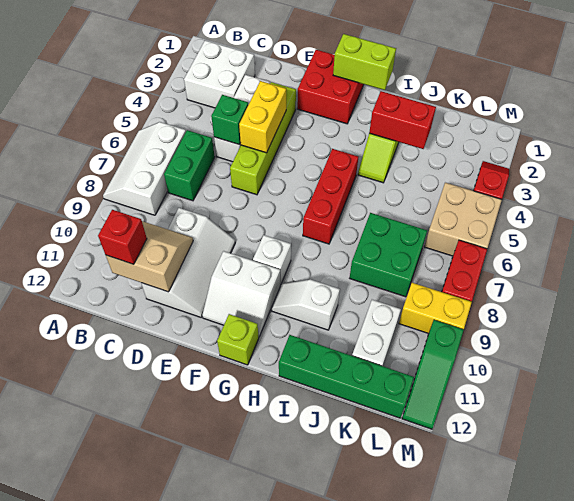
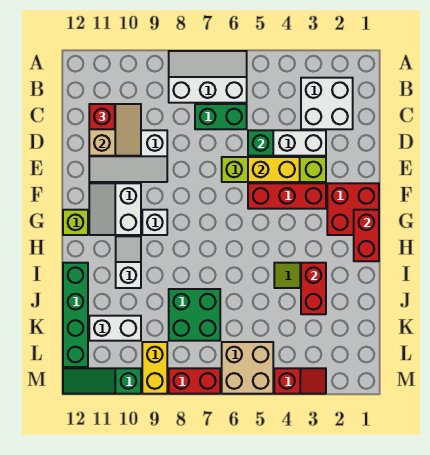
lime brick G1:H1 level 2 -> red brick G1:H1 level 2
red brick H5:H7 level 1 -> red brick F3:F5 level 1

